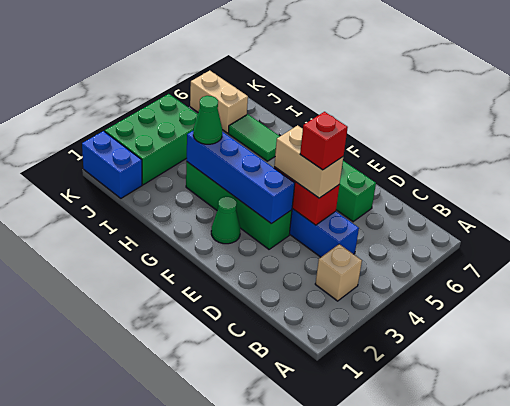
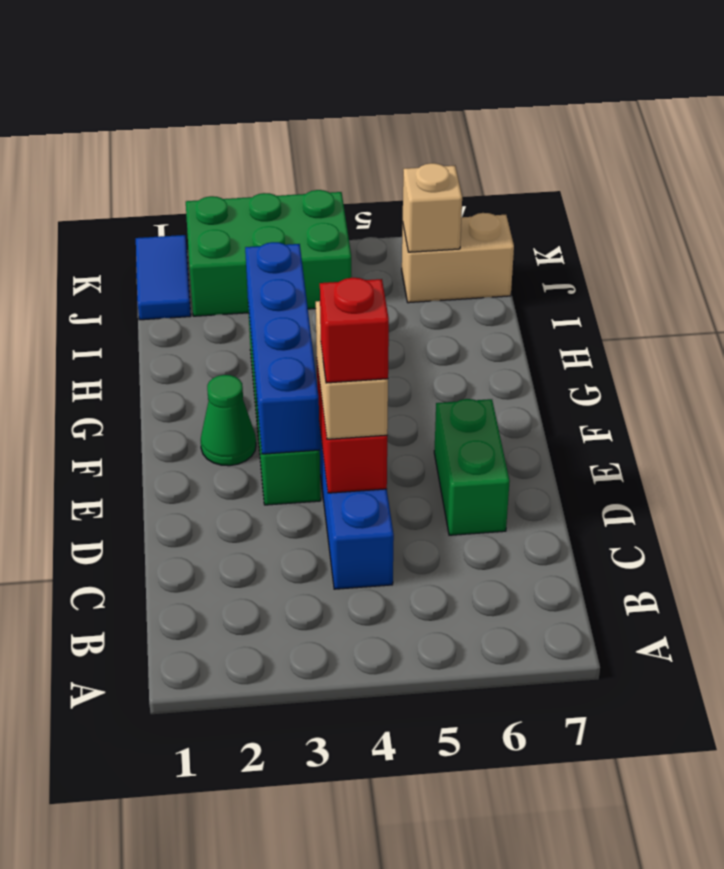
tan brick B3 level 1 -> tan brick J6 level 2
green cone H3 level 3 -> none
green tile H6:I6 level 1 -> none
blue brick J1:K1 level 1 -> blue tile J1:K1 level 1
tan brick J6:K6 level 1 -> tan brick J6:J7 level 1

